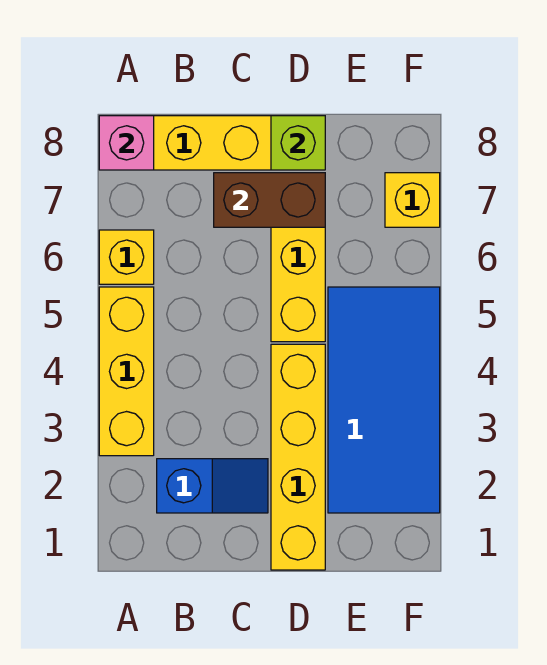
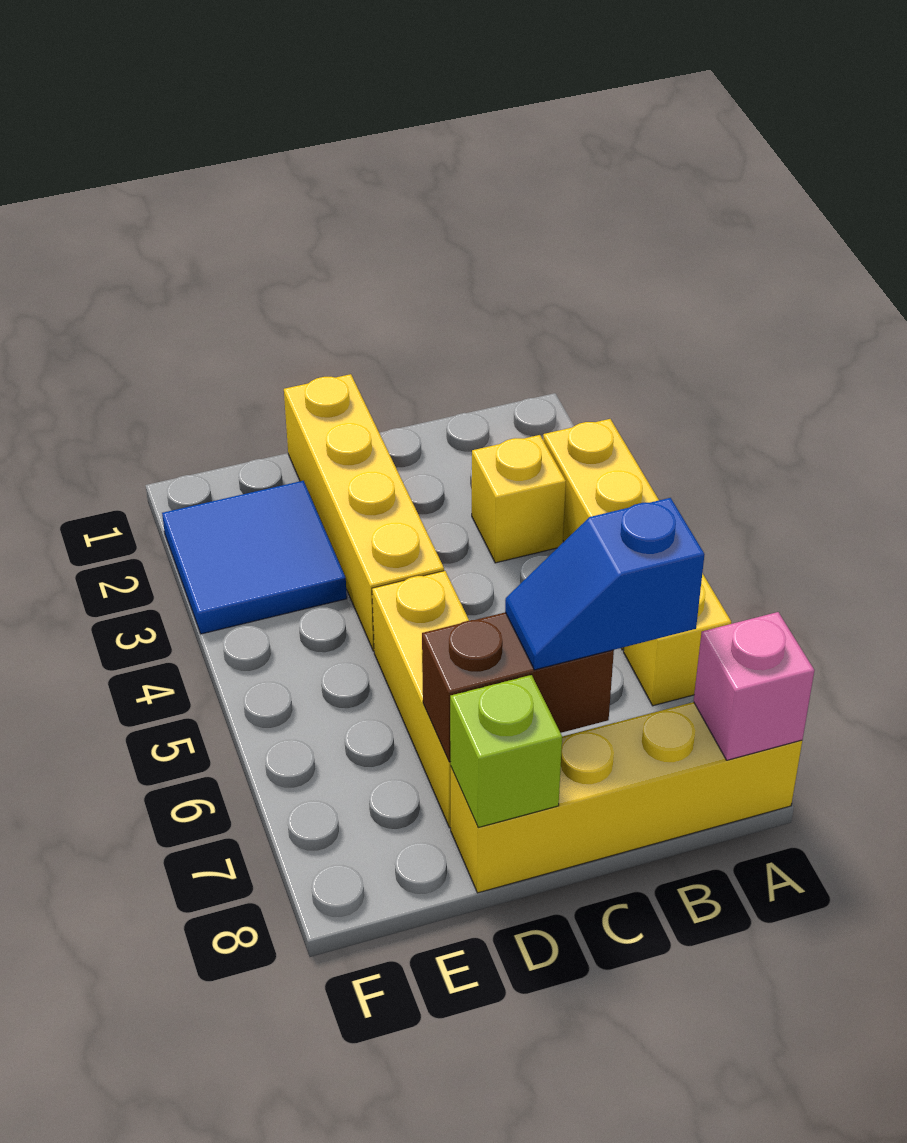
blue slope B2:C2 level 1 top B -> blue slope B7:C7 level 3 top B
blue tile E2:F5 level 1 -> blue tile E2:F3 level 1
yellow brick F7 level 1 -> yellow brick B3 level 1

